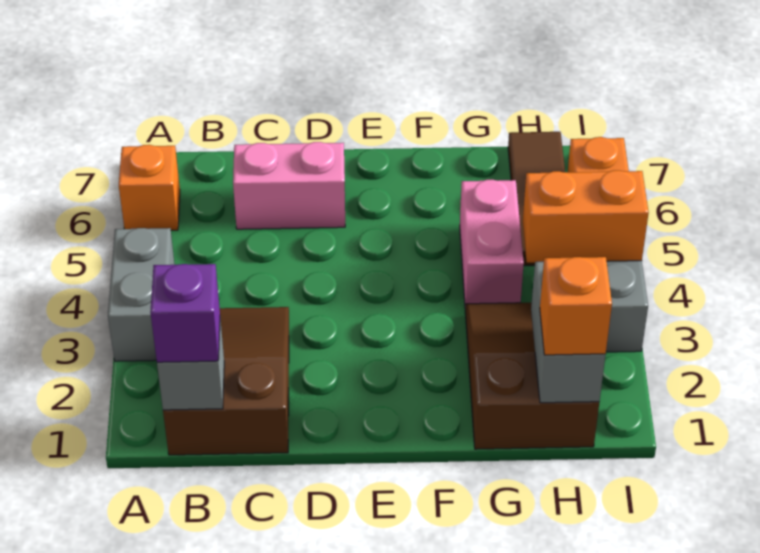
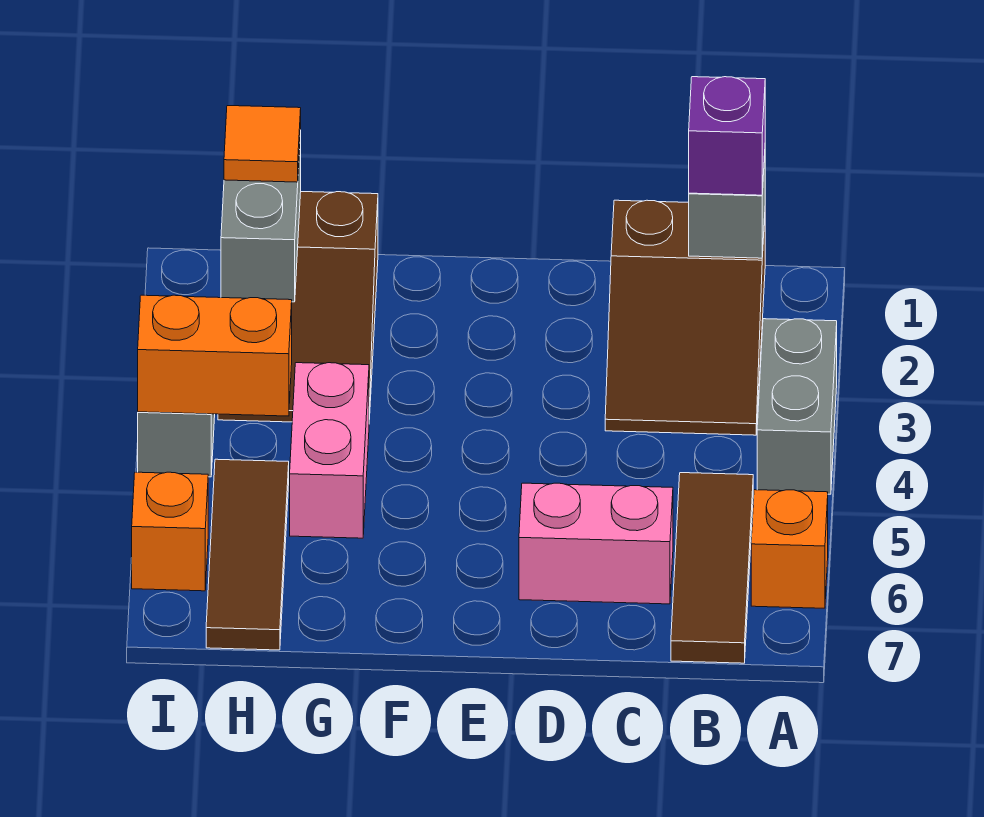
none -> brown tile B5:B7 level 1
orange brick H1 level 3 -> orange tile H1 level 3

